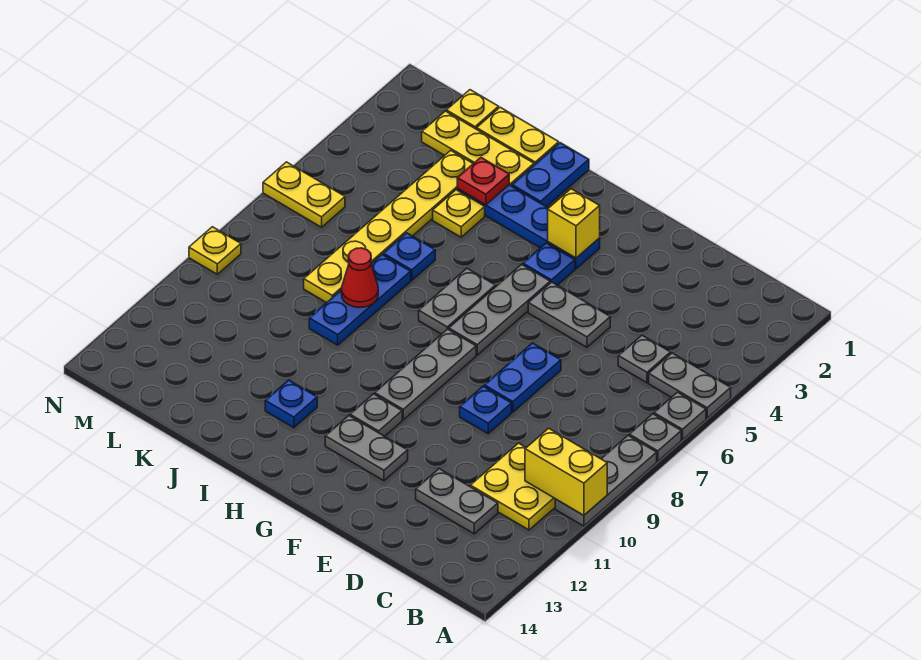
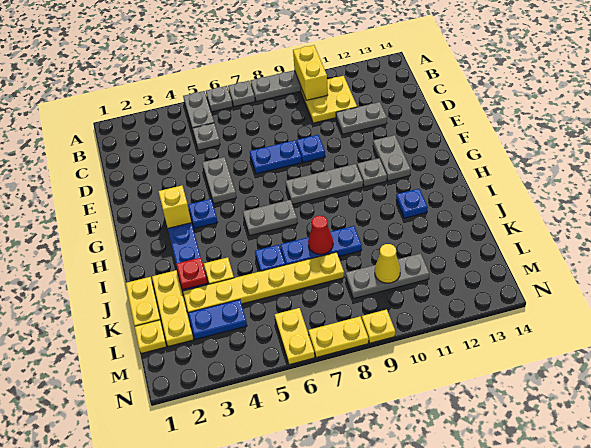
grey plate C12:D12 level 1 -> grey plate D11:D12 level 1
grey plate G5:G7 level 1 -> grey plate L9:L11 level 1
blue plate I1:I2 level 1 -> blue plate L3:L4 level 1
none -> yellow cone L10 level 2
none -> yellow plate N7:N8 level 1

